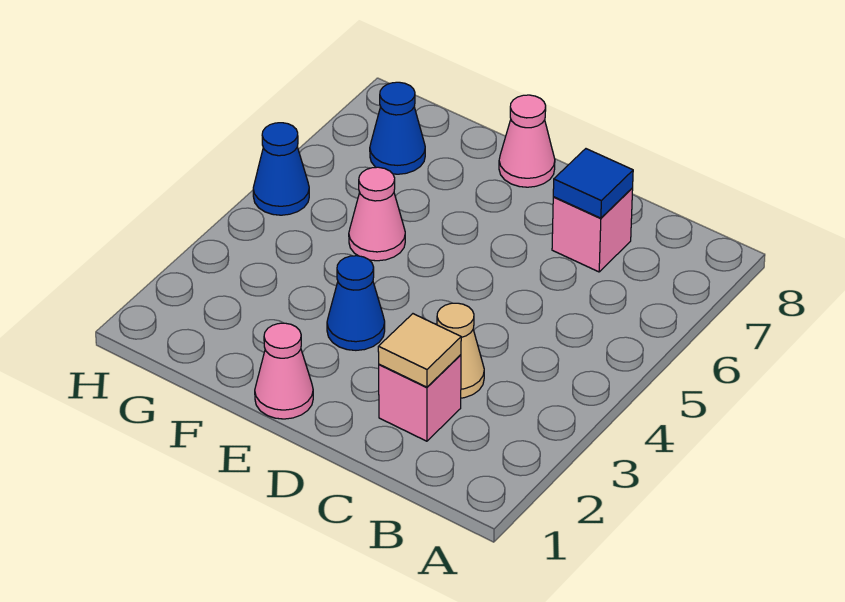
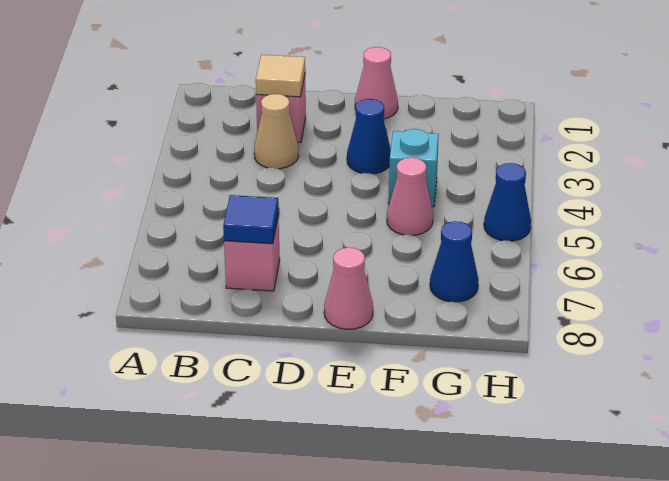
none -> cyan brick F4 level 1

